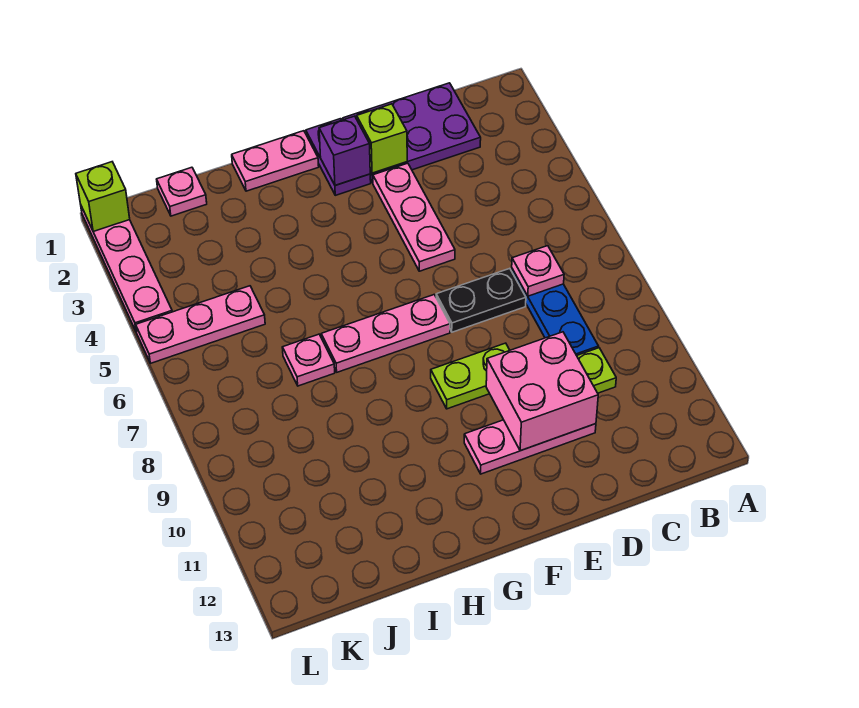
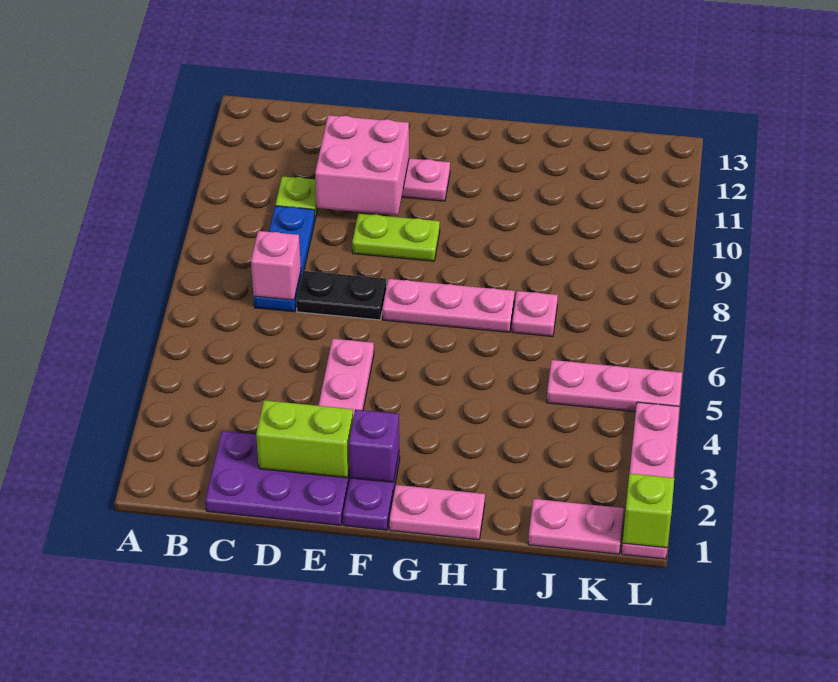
pink plate C7 level 2 -> pink brick C7 level 2
lime brick E2 level 2 -> lime brick D2:E2 level 2
pink plate J1 level 1 -> pink plate J1:K1 level 1

